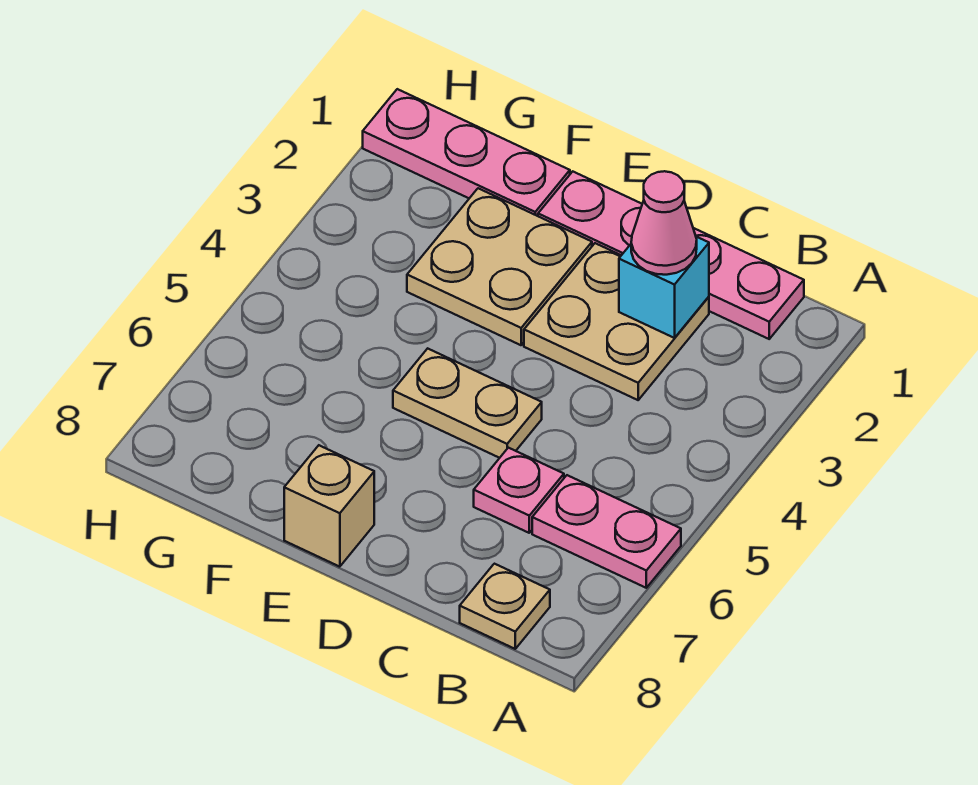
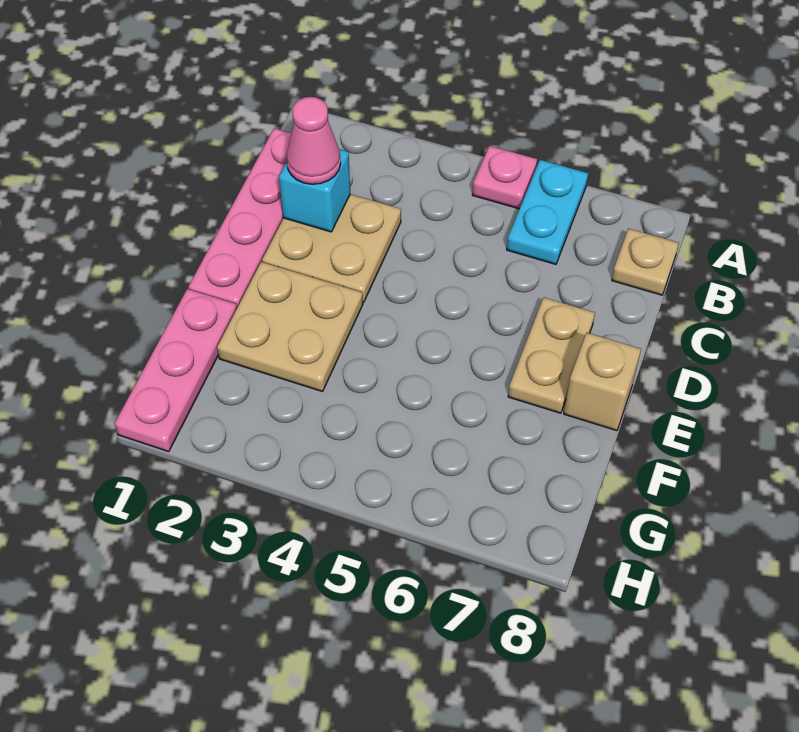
pink plate A6:B6 level 1 -> cyan plate A6:B6 level 1
pink plate C6 level 1 -> pink plate A5 level 1
tan plate D5:E5 level 1 -> tan plate D7:E7 level 1

